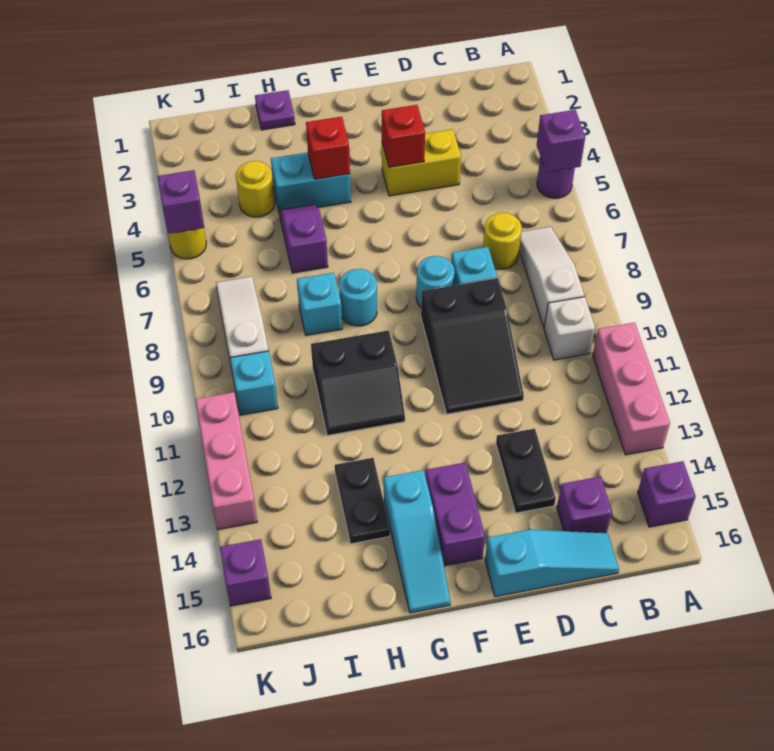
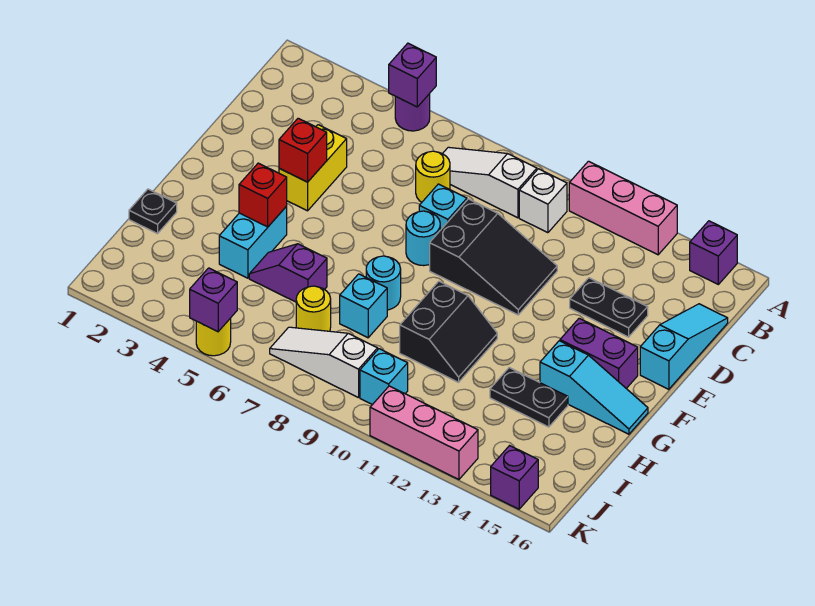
purple brick C15 level 1 -> none
purple plate H1 level 1 -> black plate H1 level 1
yellow round brick I4 level 1 -> yellow round brick I7 level 1

